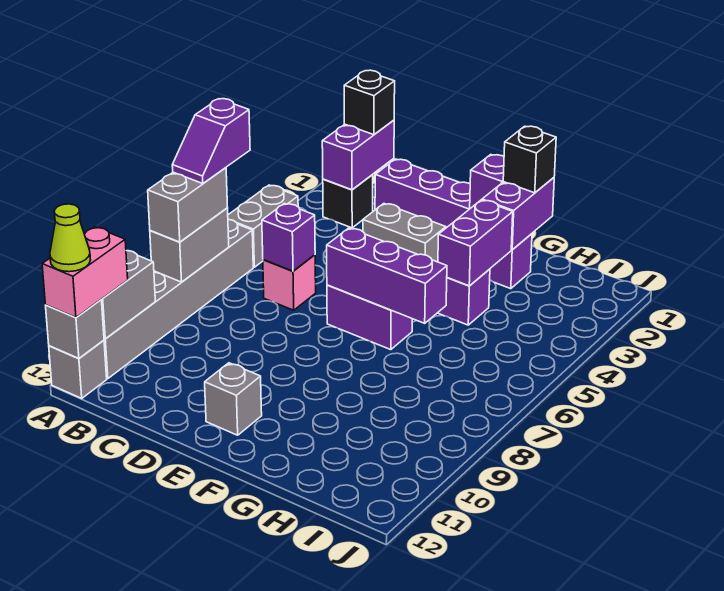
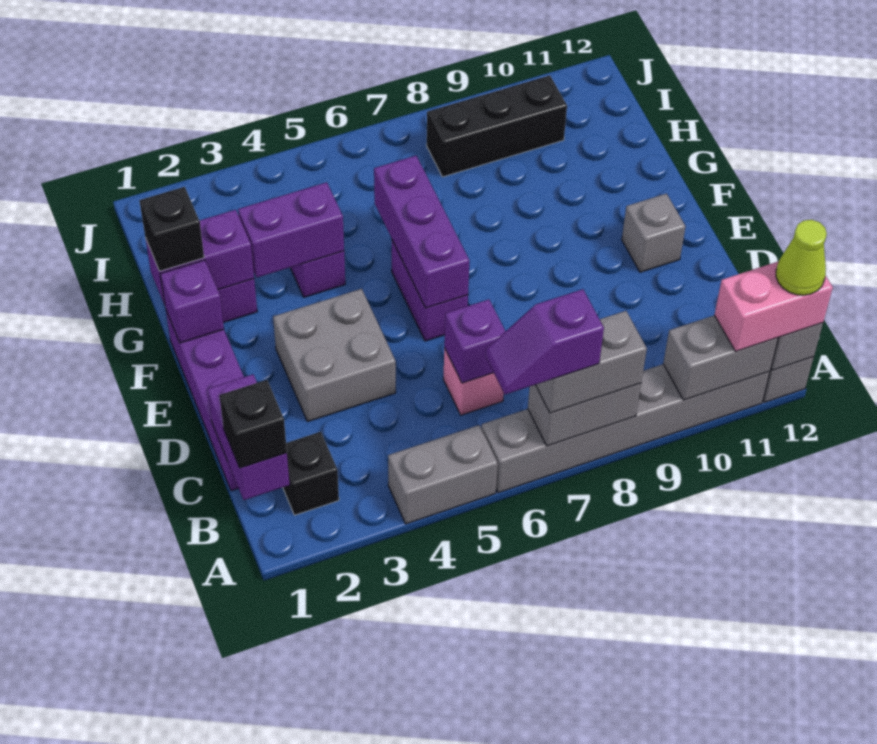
purple slope A6:A7 level 4 top 6 -> purple slope A6:A7 level 4 top 7
purple brick B1:B2 level 2 -> purple brick B1:C1 level 2
grey brick D3:E3 level 1 -> grey brick D3:E4 level 1
none -> black brick I8:I10 level 1

